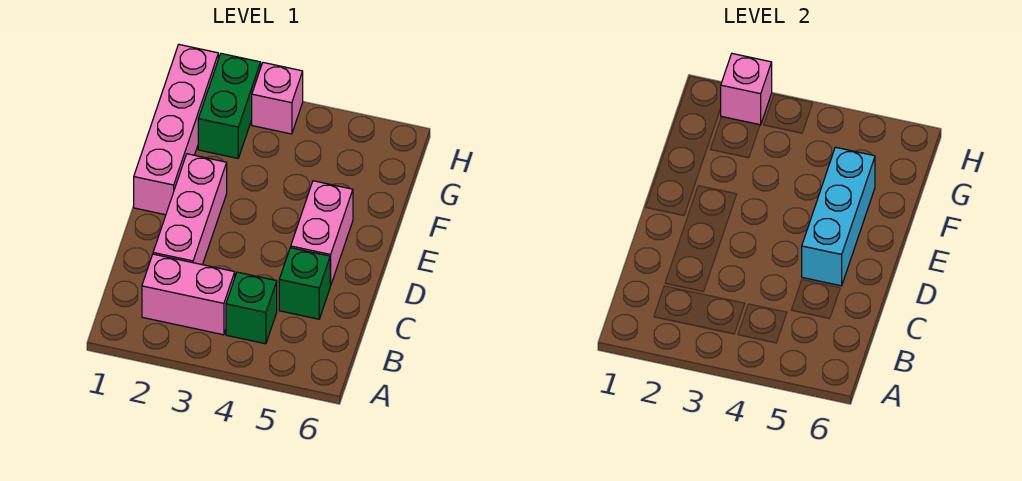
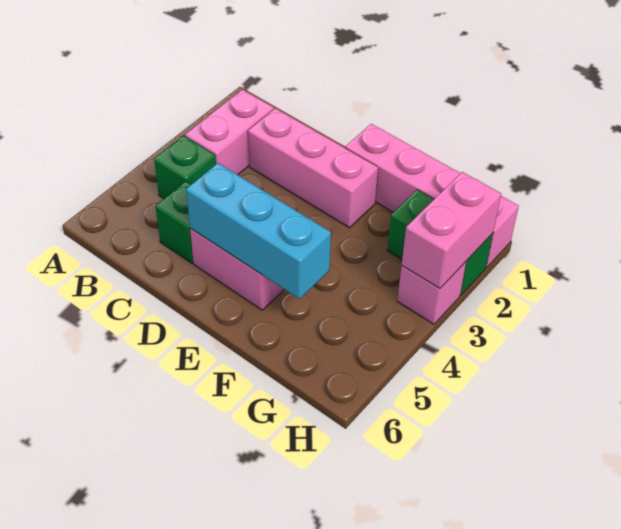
pink brick H2 level 2 -> pink brick H2:H3 level 2

